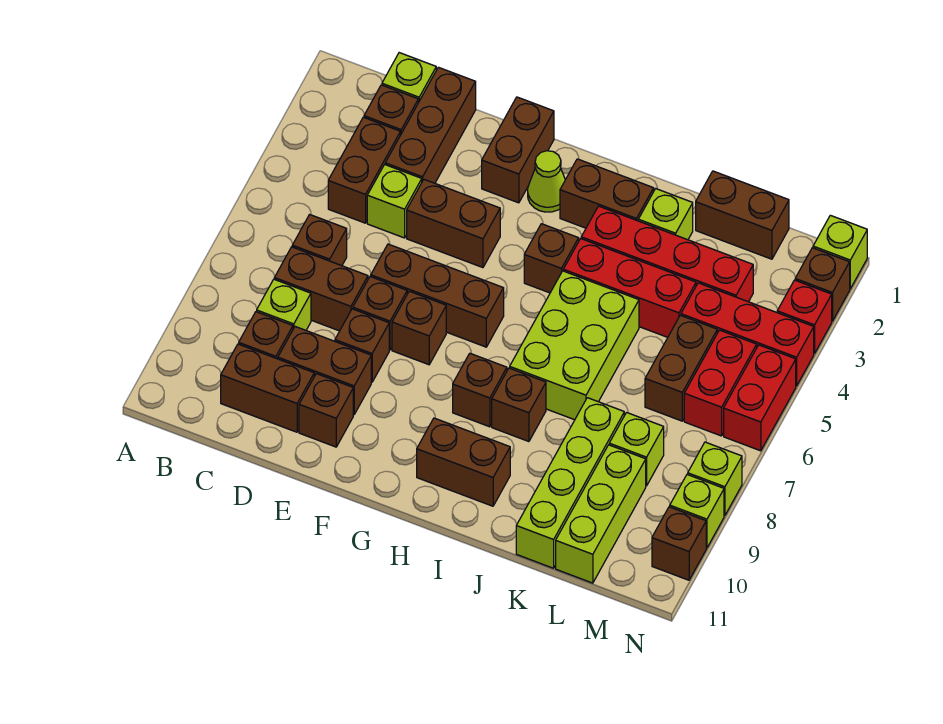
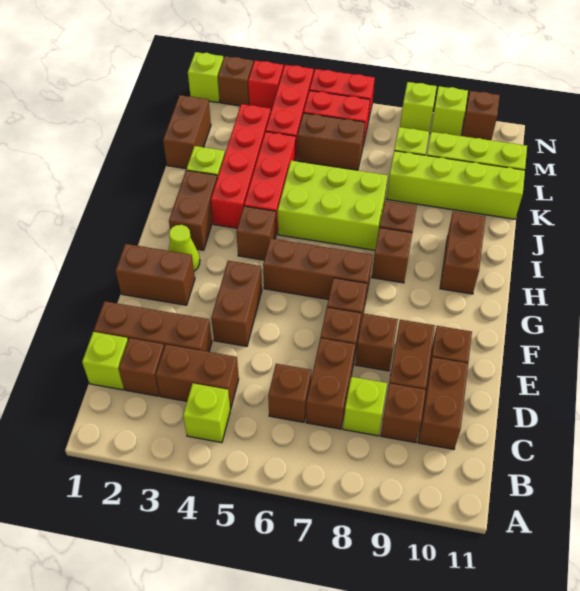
lime brick D4 level 1 -> lime brick B4 level 1
brown brick E6:G6 level 1 -> brown brick G5:G7 level 1

